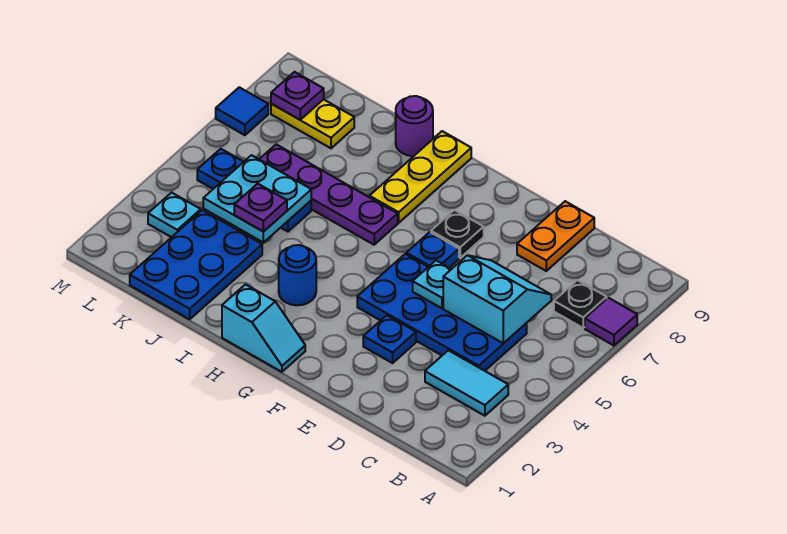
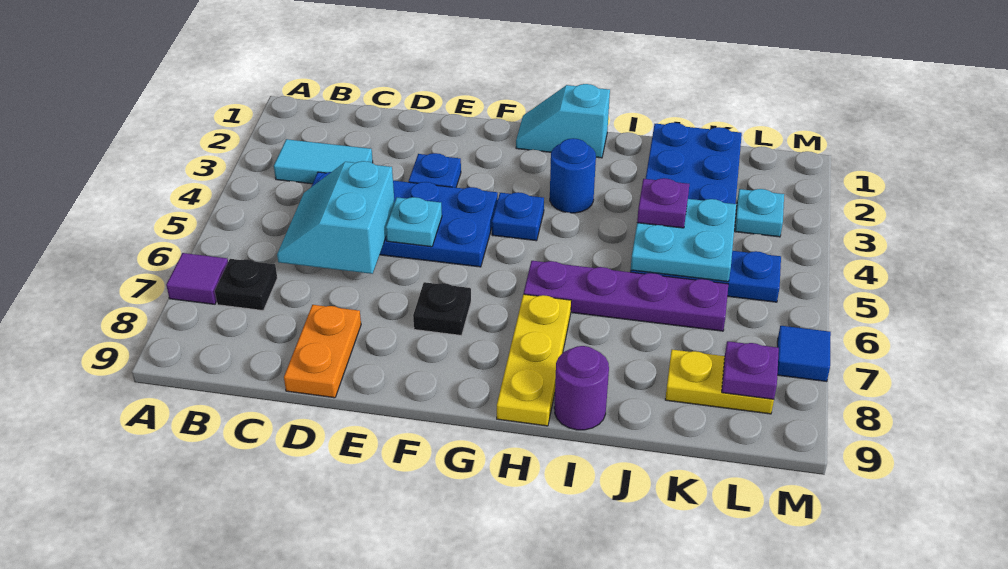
cyan slope C5:D6 level 2 top 5 -> cyan slope C5:D6 level 2 top D
blue plate F6 level 1 -> blue plate G4 level 1

